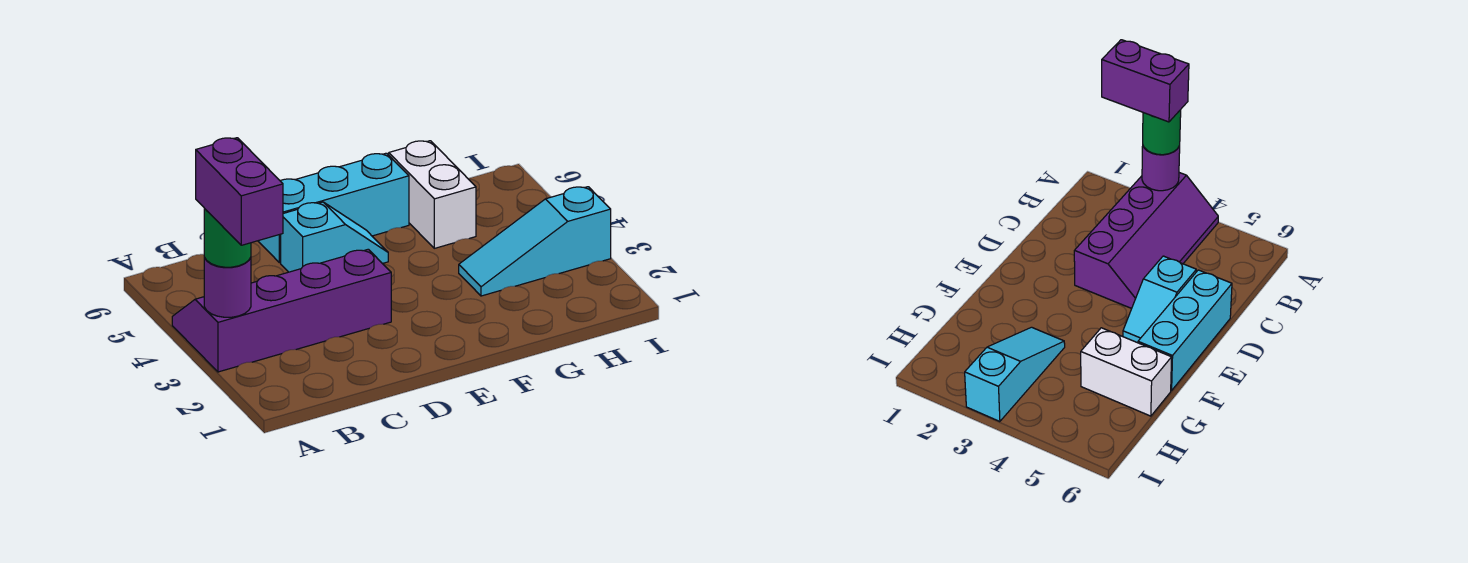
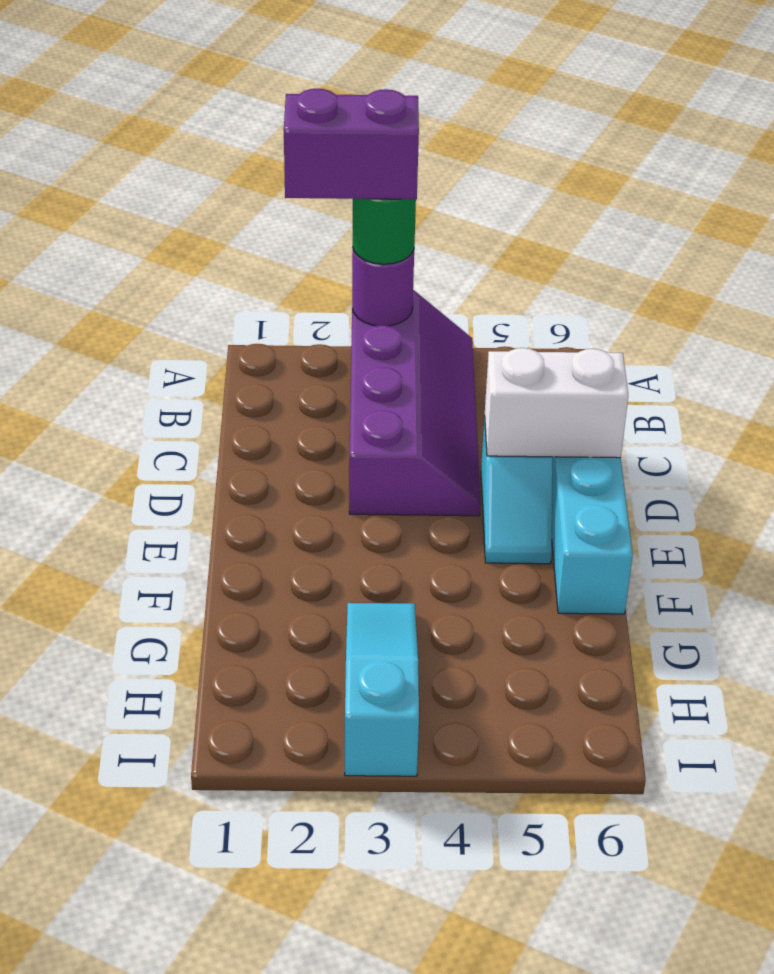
white brick G5:G6 level 1 -> white brick D5:D6 level 2

